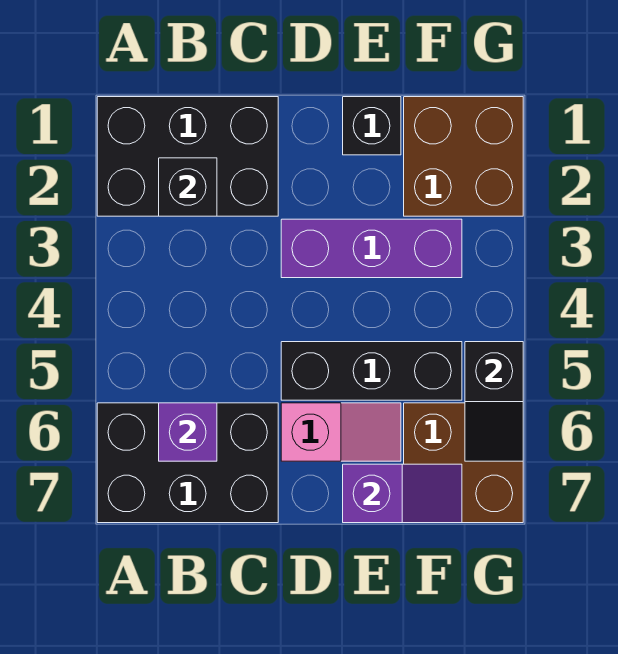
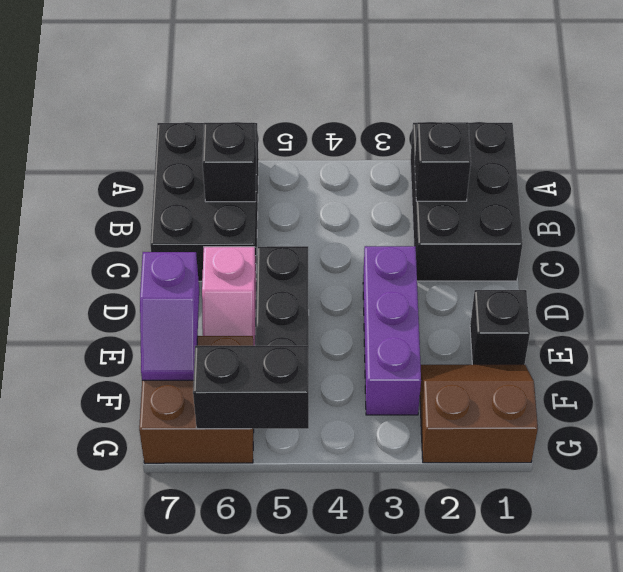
purple brick B6 level 2 -> black brick B6 level 2
brown brick F1:G2 level 1 -> brown slope F1:G2 level 1 top G
black slope G5:G6 level 2 top 5 -> black brick G5:G6 level 2

